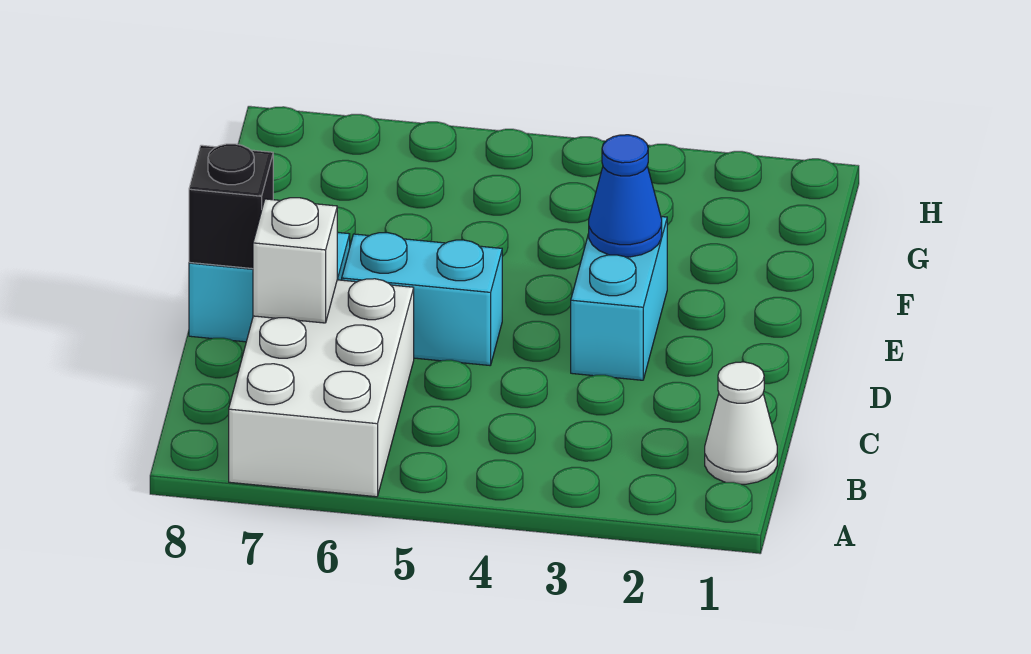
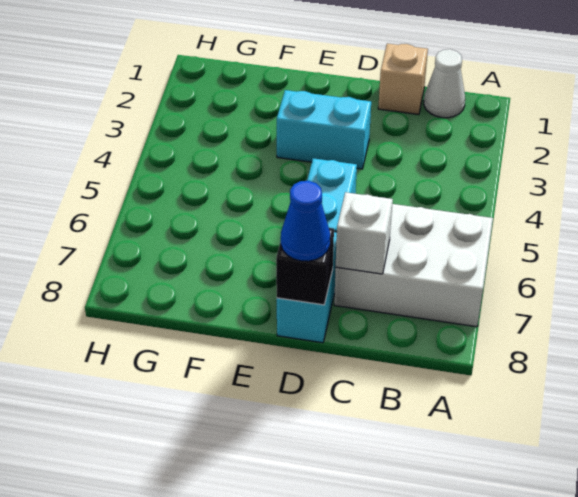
none -> tan brick C1 level 1
blue cone E3 level 2 -> blue cone D8 level 3

